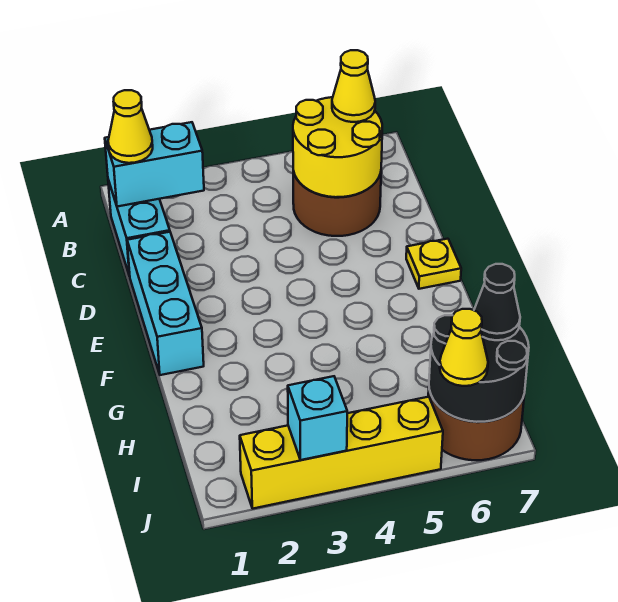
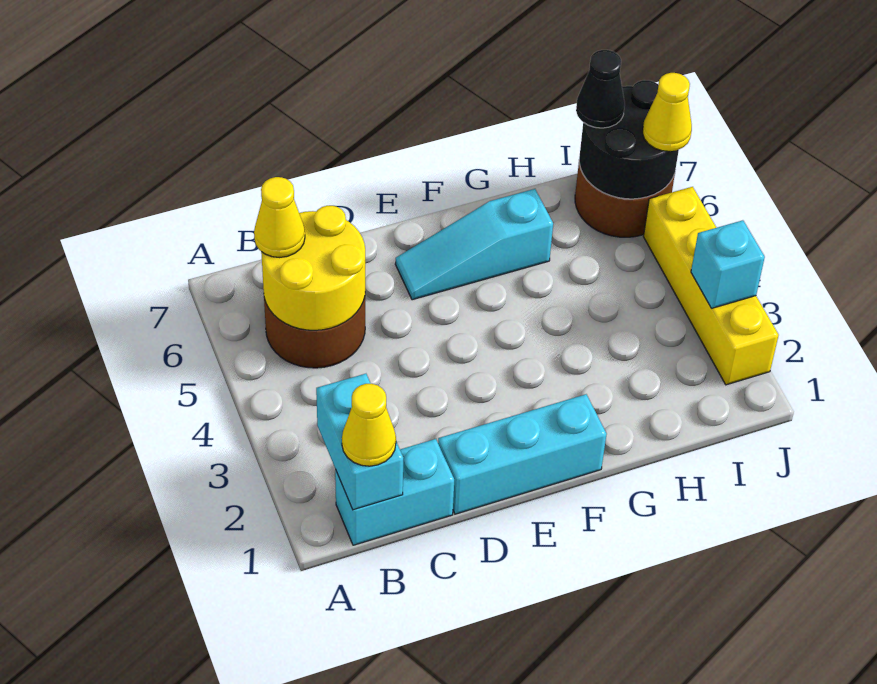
none -> cyan slope E6:G6 level 1 top G
yellow plate E7 level 1 -> none

